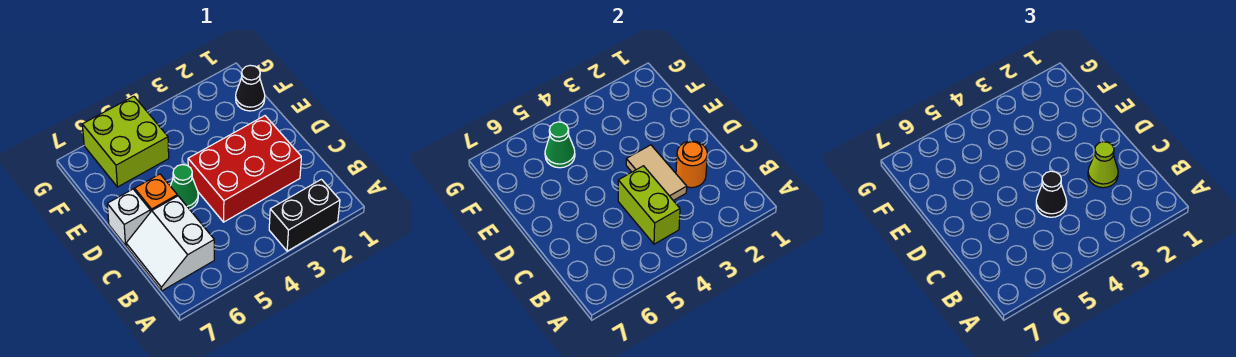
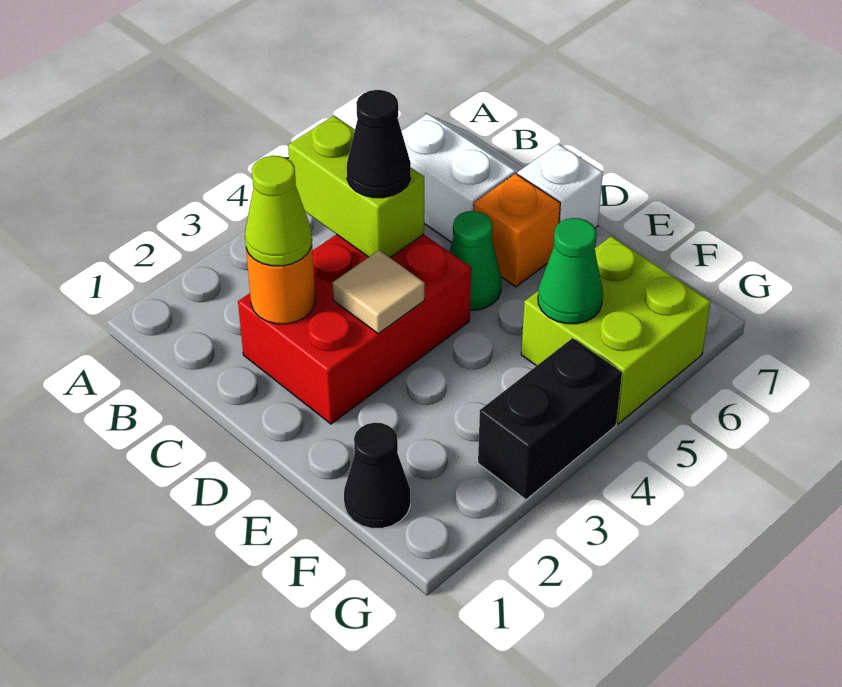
black brick A2:A3 level 1 -> black brick G3:G4 level 1
tan tile C3:D3 level 2 -> tan tile D3 level 2

